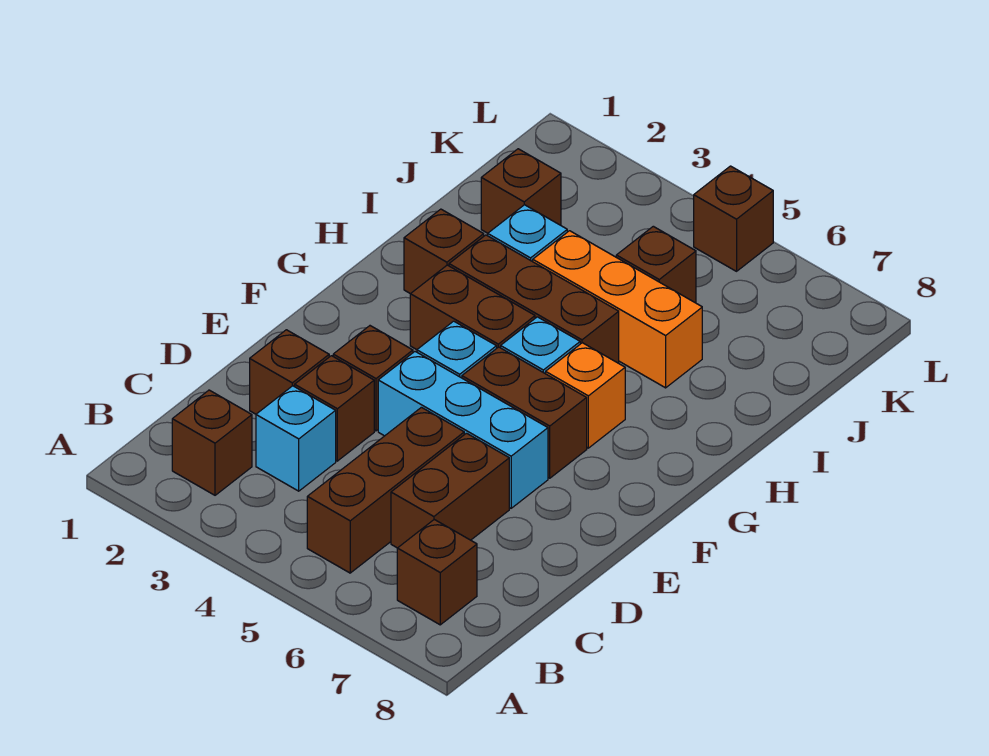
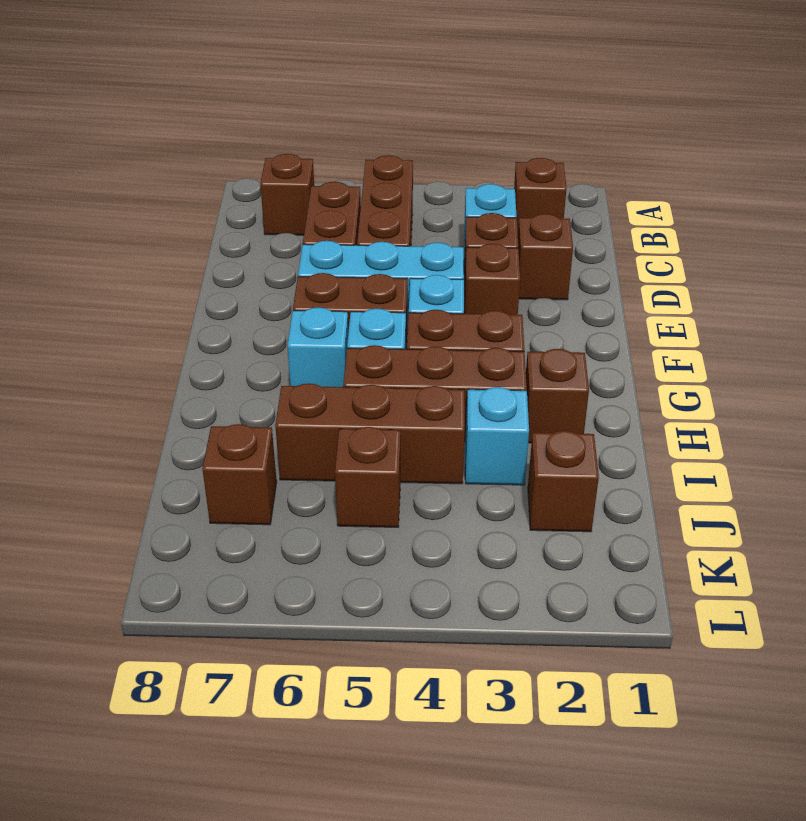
orange brick G6 level 1 -> cyan brick G6 level 1
orange brick I4:I6 level 1 -> brown brick I4:I6 level 1
brown brick L5 level 1 -> brown brick J7 level 1

